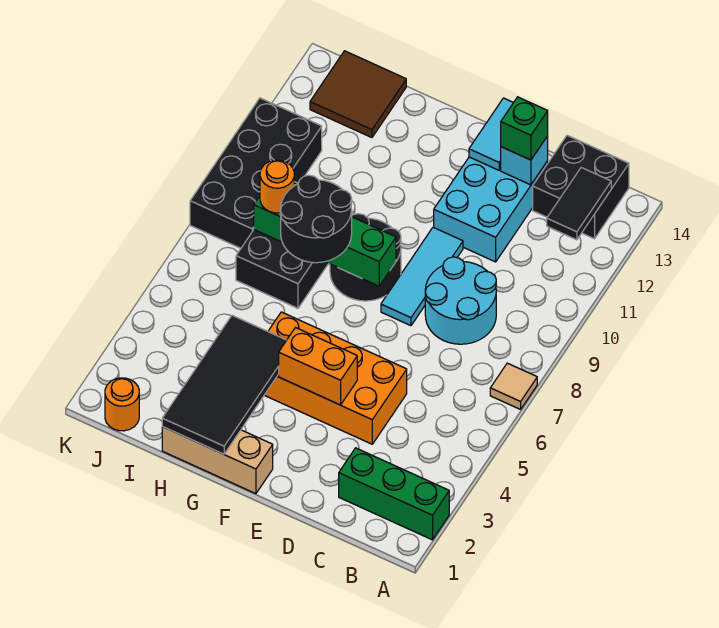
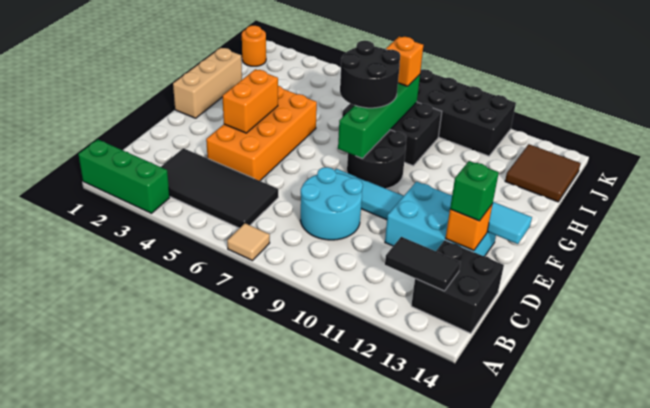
green brick A2:C2 level 1 -> green brick A1:A3 level 1
cyan brick D13 level 2 -> orange brick D13 level 2
black tile G1:H4 level 2 -> black tile B3:C6 level 1
orange round brick I8 level 3 -> orange brick I8 level 3

